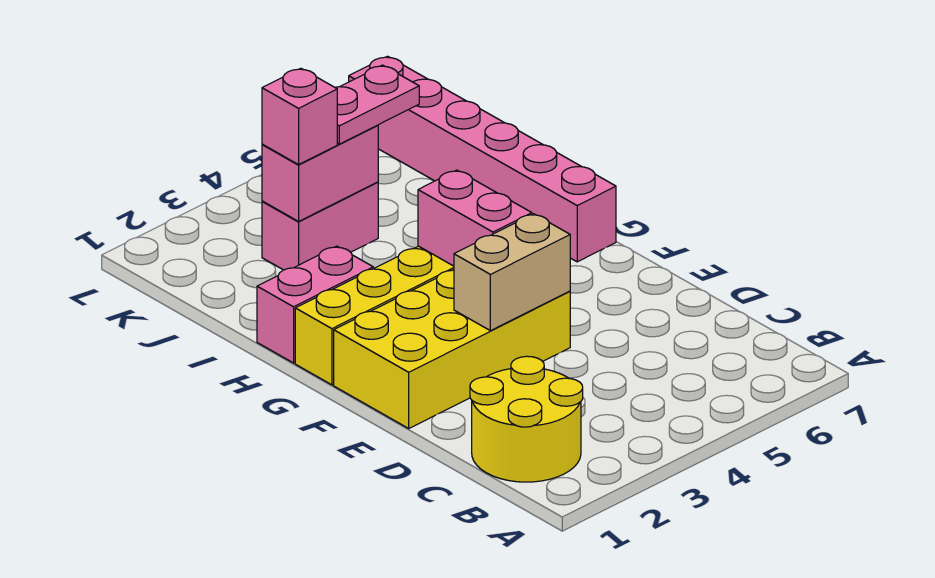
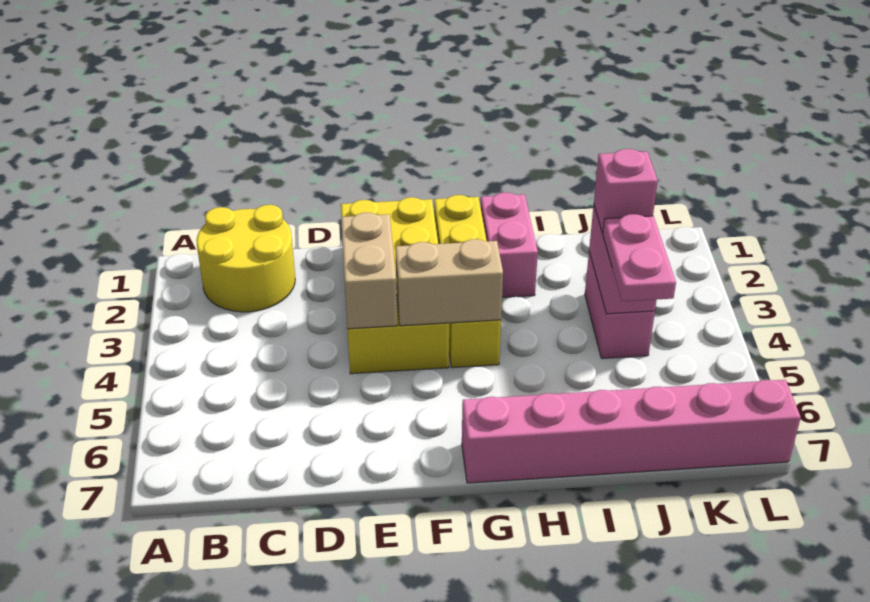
pink brick F4:G4 level 2 -> tan brick F4:G4 level 2

